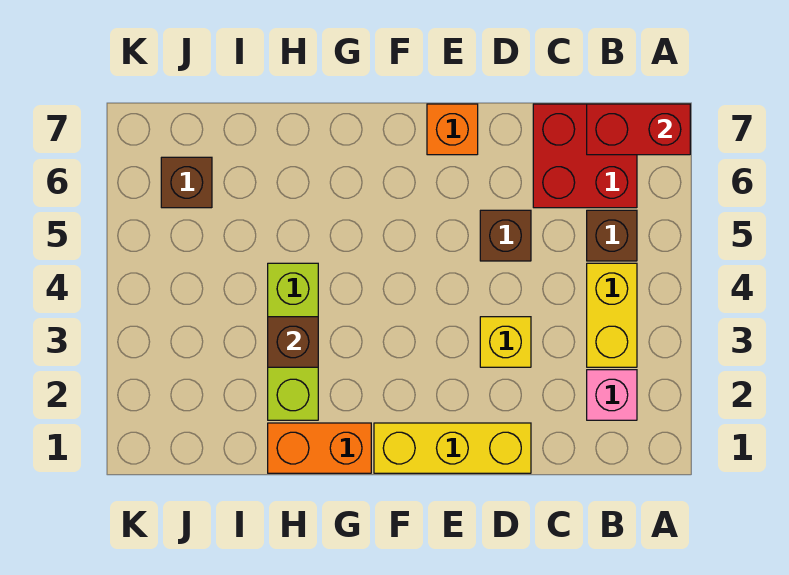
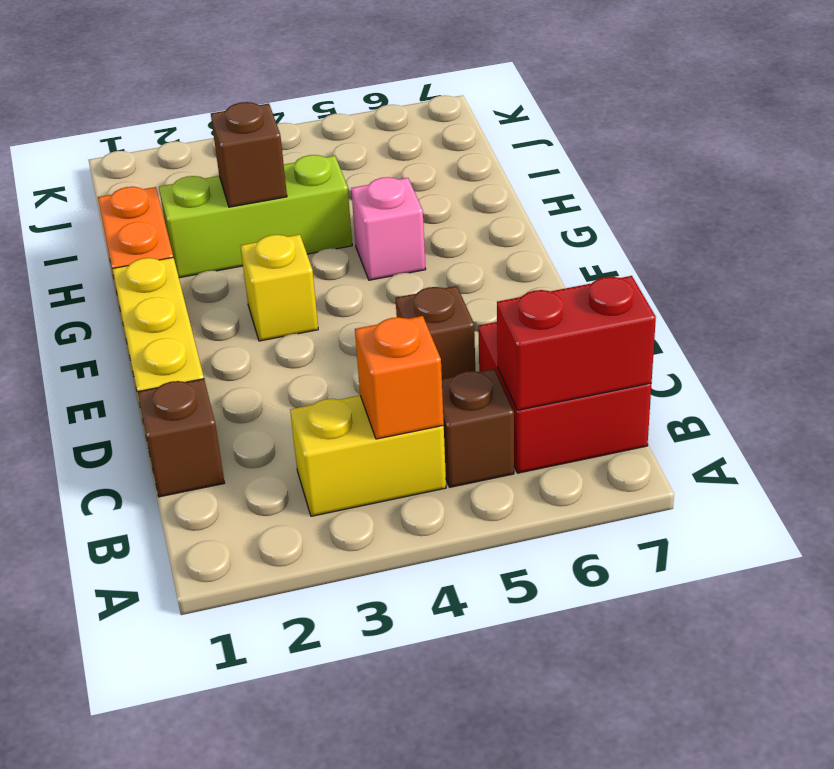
red brick A7:B7 level 2 -> red brick B6:B7 level 2
pink brick B2 level 1 -> pink brick G5 level 1
yellow brick D3 level 1 -> yellow brick F3 level 1
orange brick E7 level 1 -> orange brick B4 level 2
brown brick J6 level 1 -> brown brick C1 level 1

